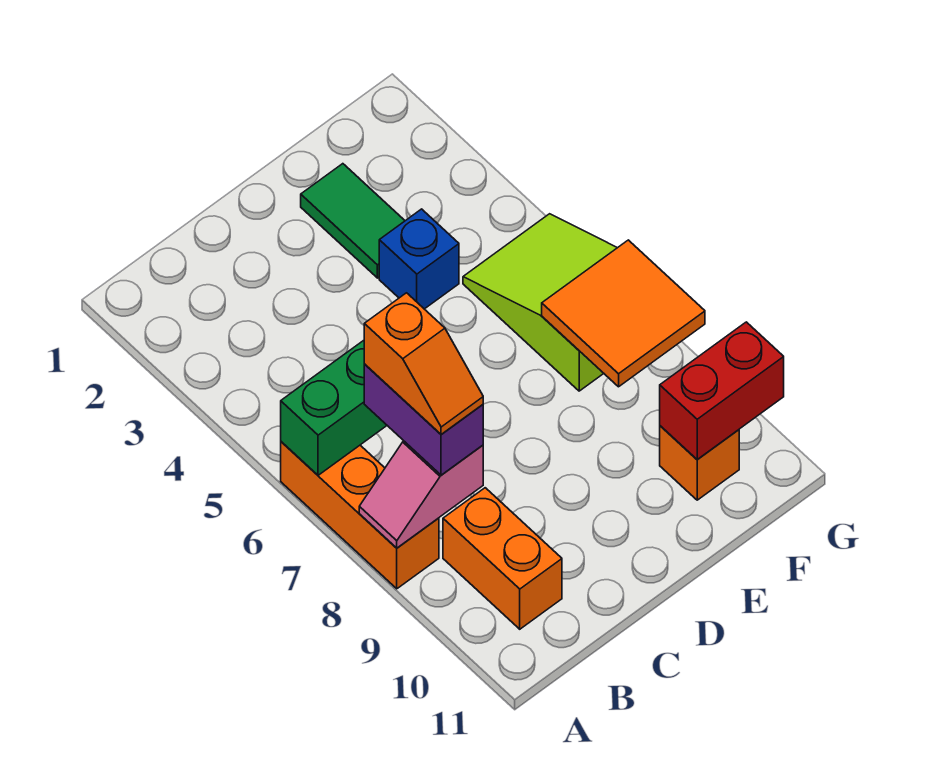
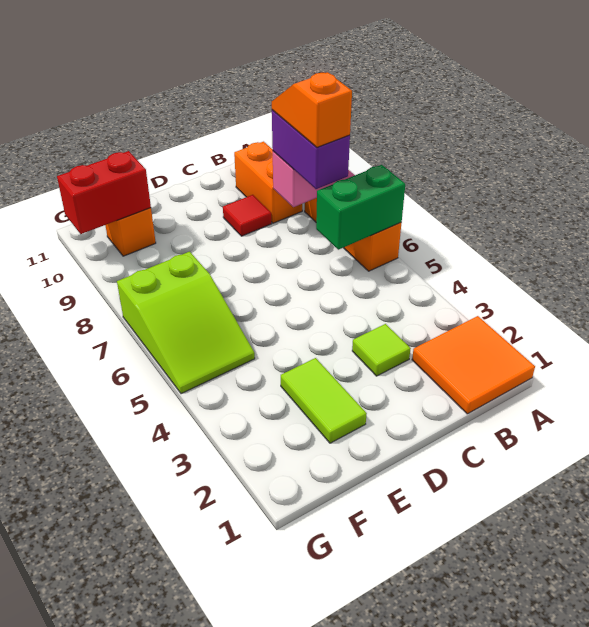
none -> lime tile C3 level 1
none -> red tile C9 level 1
green tile E2:E3 level 1 -> lime tile E2:E3 level 1
blue brick E4 level 1 -> none
orange tile F7:G8 level 2 -> orange tile A1:B2 level 1

